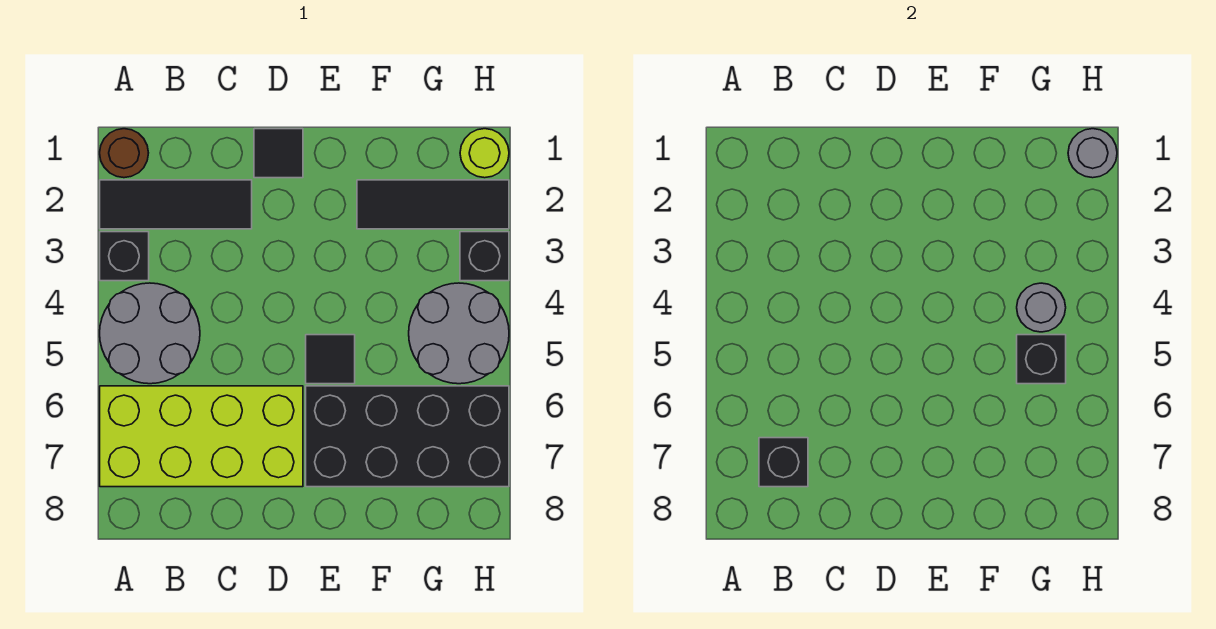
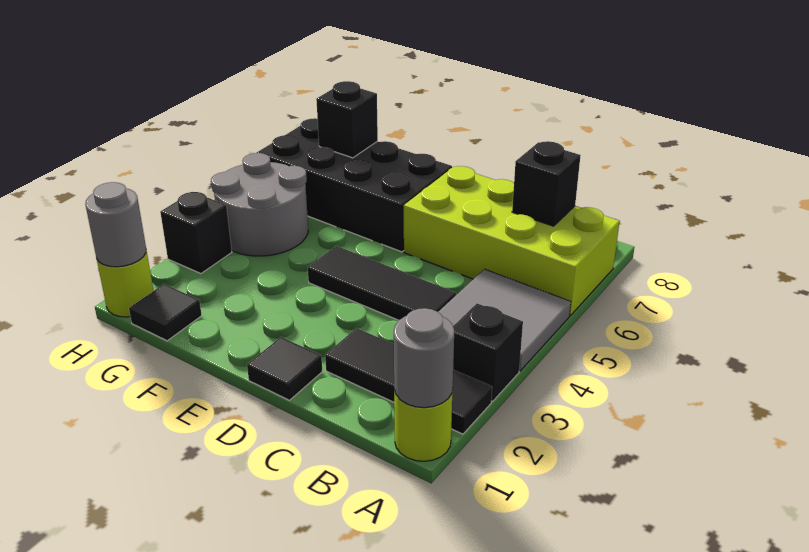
brown round brick A1 level 1 -> lime round brick A1 level 1
grey round brick A4:B5 level 1 -> grey tile A4:B5 level 1
black tile E5 level 1 -> black tile G1 level 1
black tile F2:H2 level 1 -> black tile C4:E4 level 1
grey round brick G4 level 2 -> grey round brick A1 level 2
black brick G5 level 2 -> black brick G7 level 2

